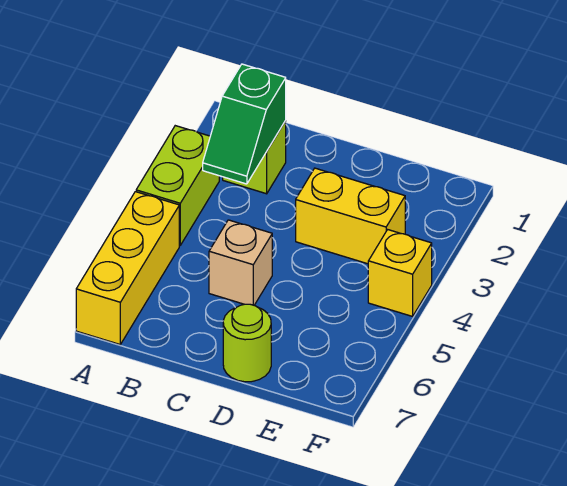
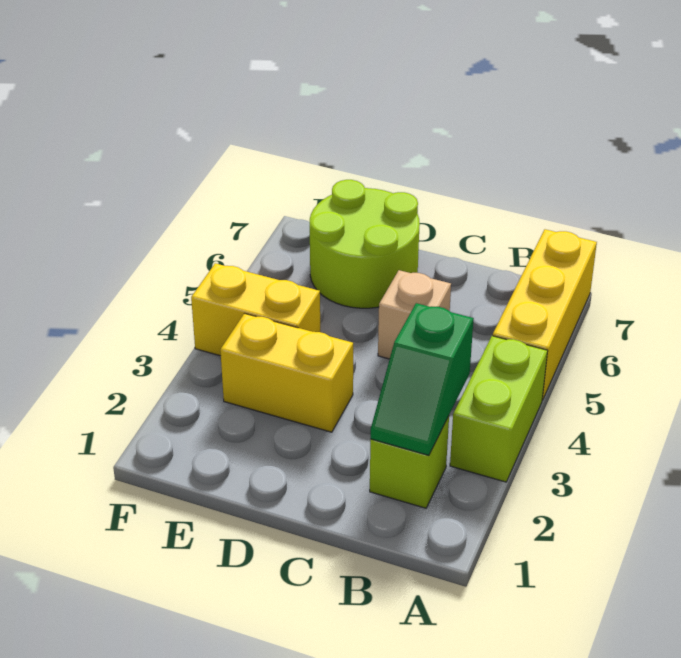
green slope B2:B3 level 2 top 2 -> green slope B2:B3 level 2 top 3
lime round brick D7 level 1 -> lime round brick D6:E7 level 1
yellow brick F4 level 1 -> yellow brick E4:F4 level 1

